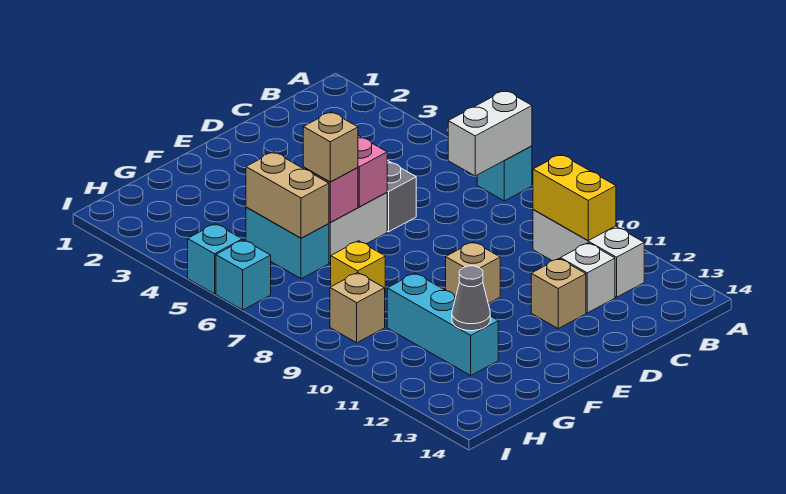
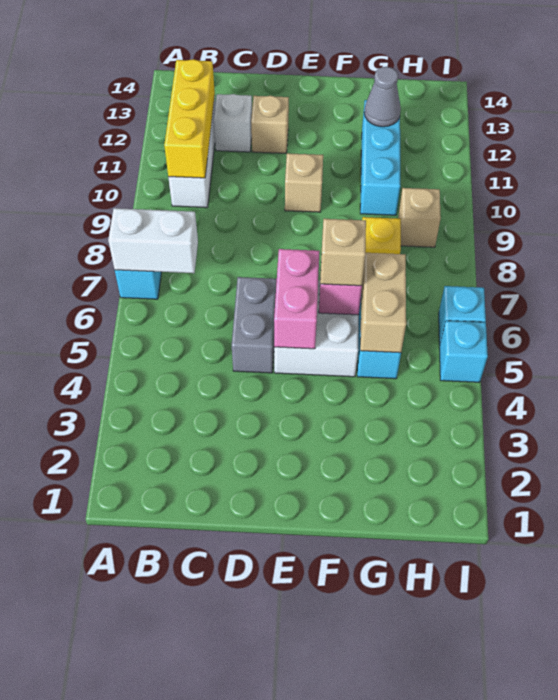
yellow brick B10:B11 level 2 -> yellow brick B10:B12 level 2

